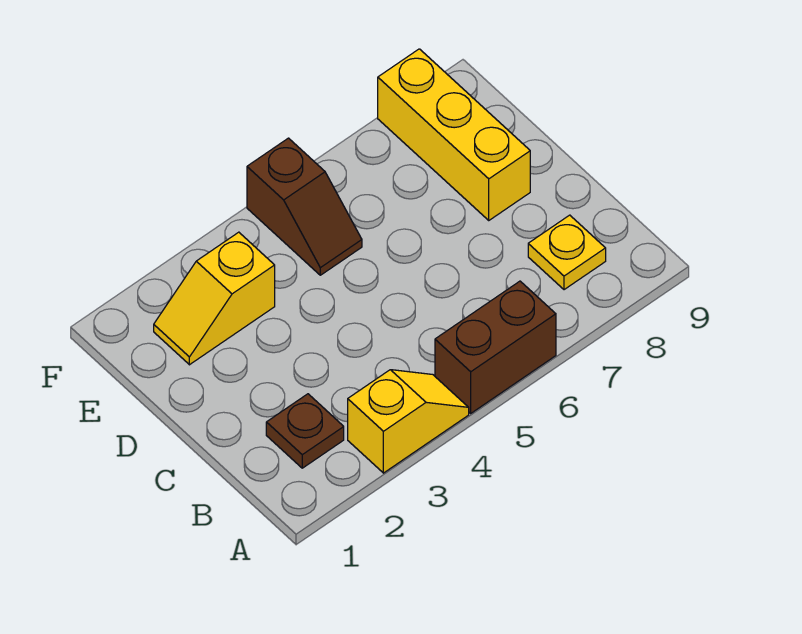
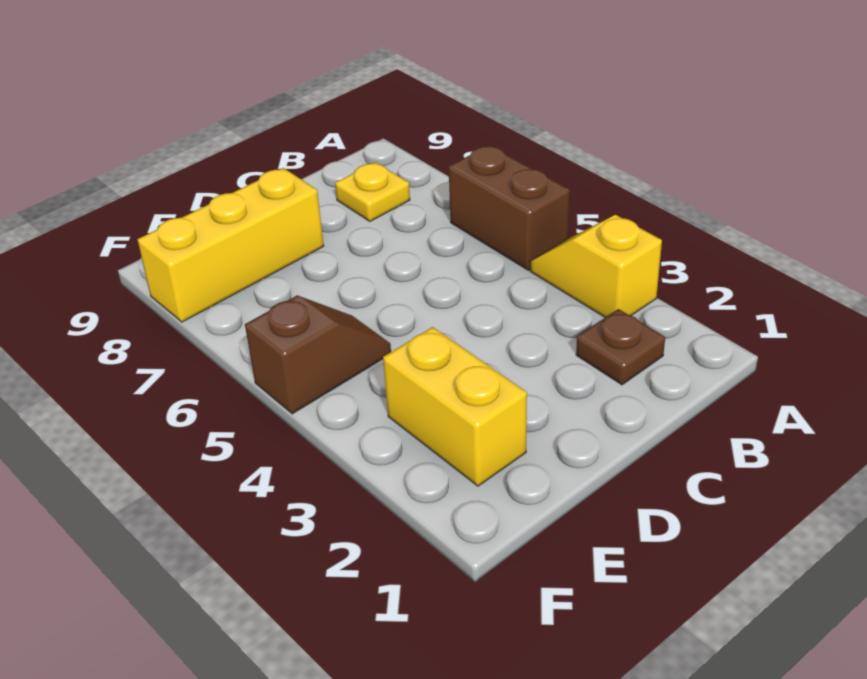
yellow slope E2:E3 level 1 top 3 -> yellow brick E2:E3 level 1

